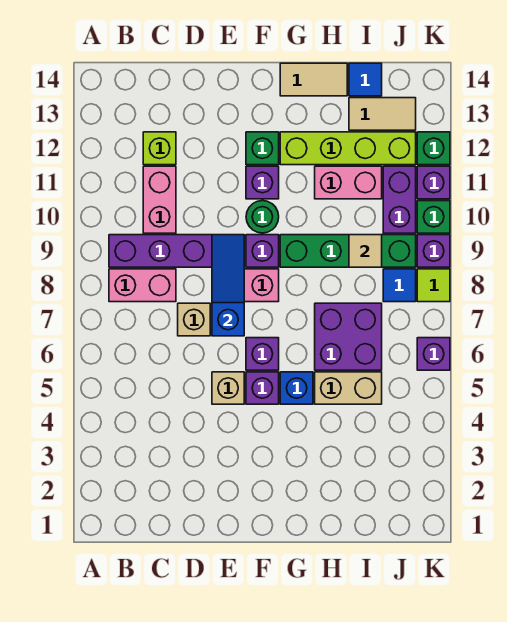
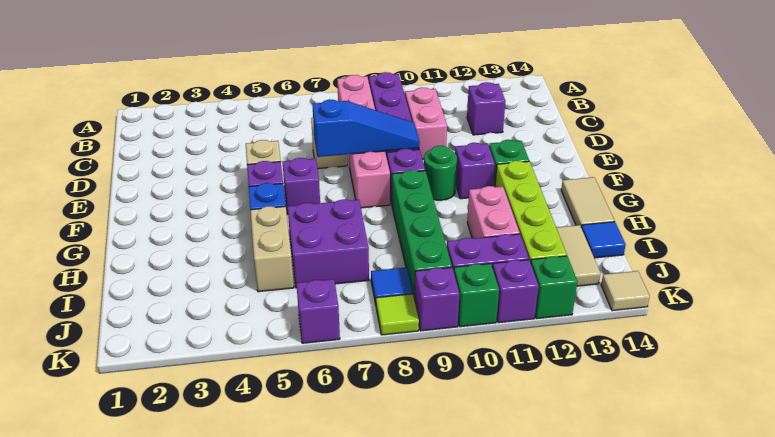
pink brick C10:C11 level 1 -> pink brick C10:D10 level 1
lime brick C12 level 1 -> purple brick C12 level 1
tan tile I9 level 2 -> tan tile K14 level 1

